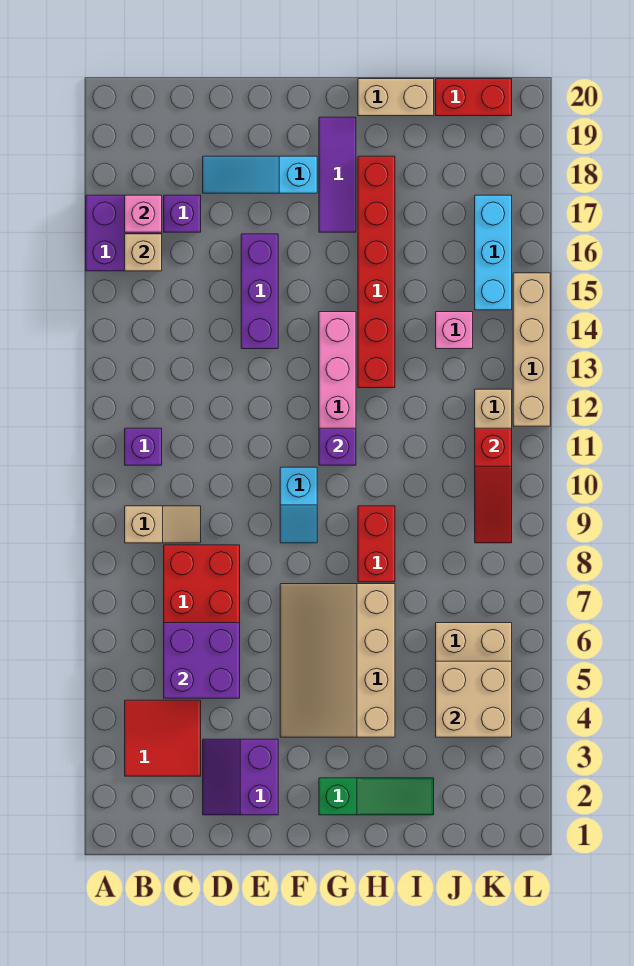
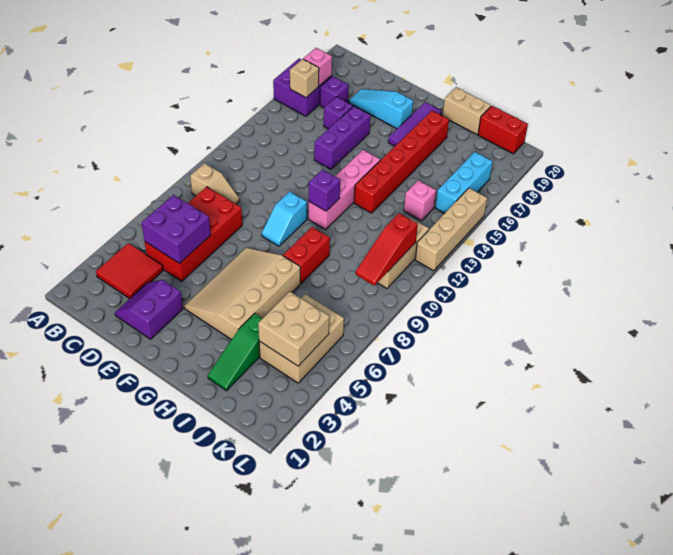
purple brick B11 level 1 -> purple brick D16 level 1
green slope G2:I2 level 1 top G -> green slope I2:I4 level 1 top 4

